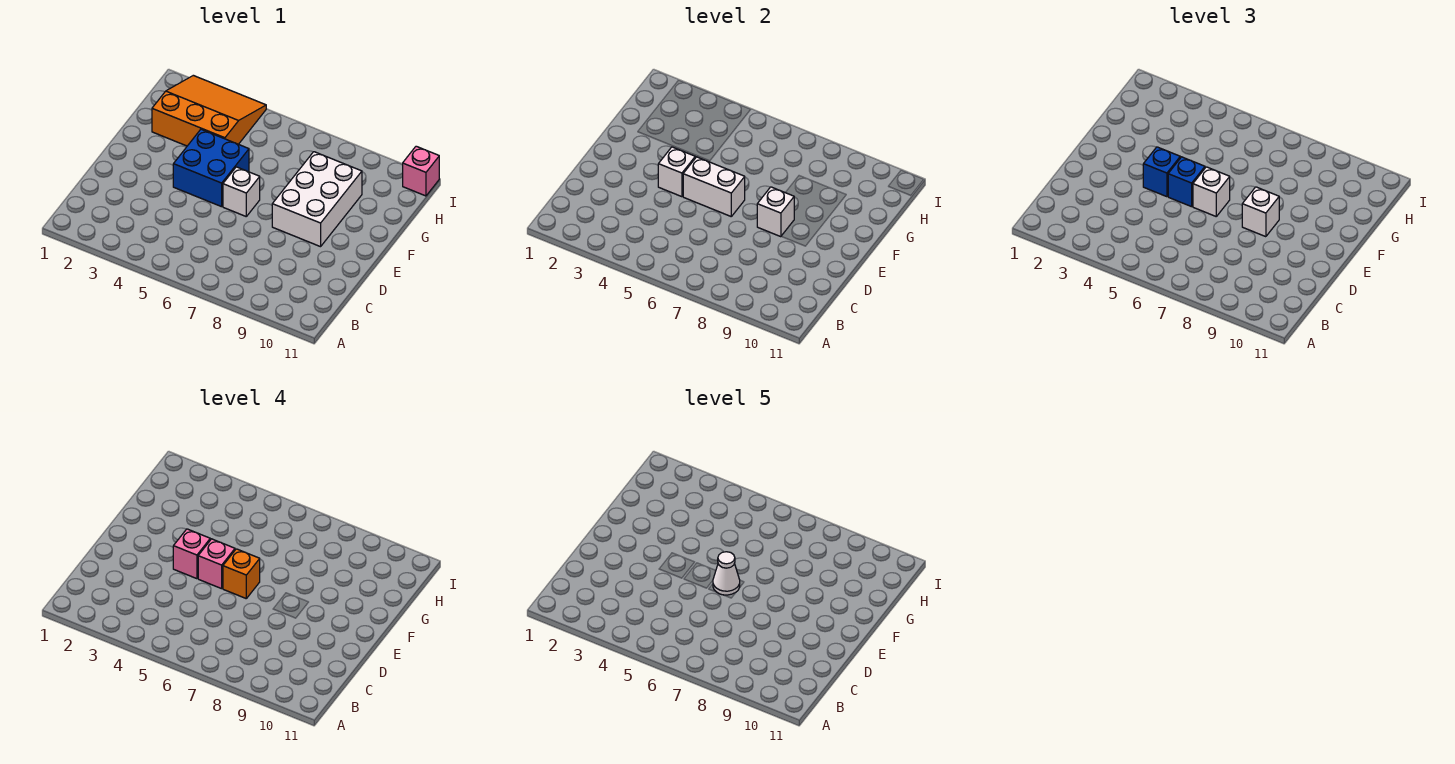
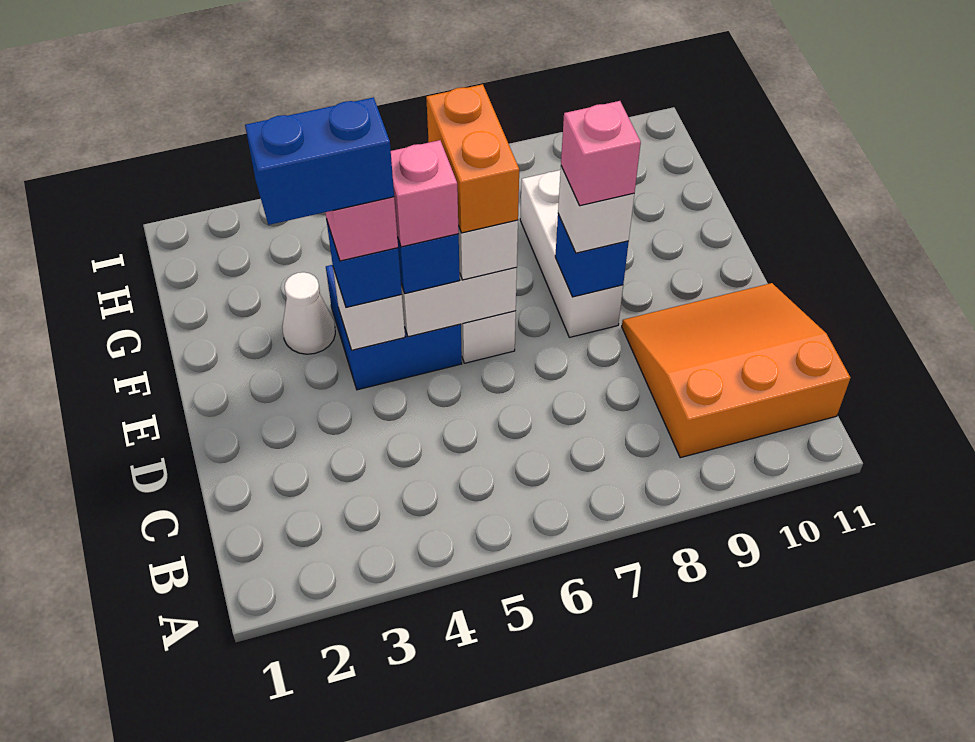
none -> blue brick E3:E4 level 5
orange brick E6 level 4 -> orange brick E6:F6 level 4
white cone E6 level 5 -> white cone F3 level 1
white brick E8:G9 level 1 -> white brick E8:G8 level 1
white brick E8 level 2 -> blue brick E8 level 2
orange slope G2:I4 level 1 top G -> orange slope B9:D11 level 1 top B
pink brick I11 level 1 -> pink brick E8 level 4

